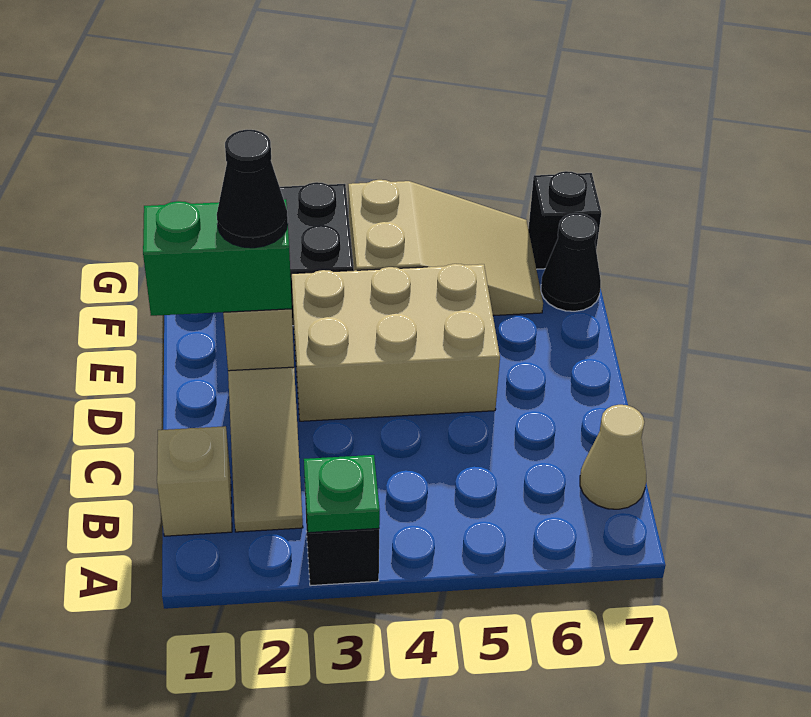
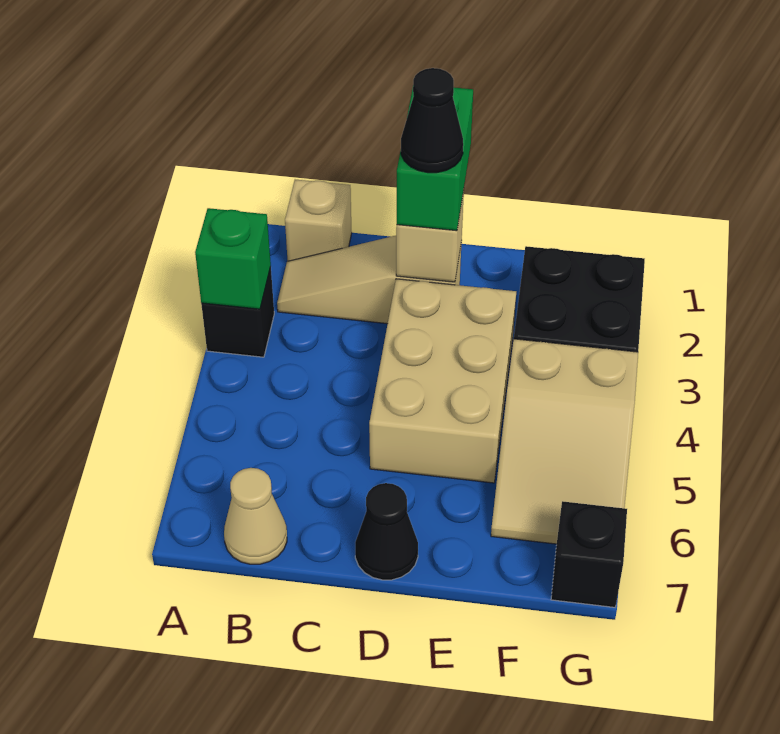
green plate A3 level 2 -> green brick A3 level 2
black cone F7 level 1 -> black cone D7 level 1

